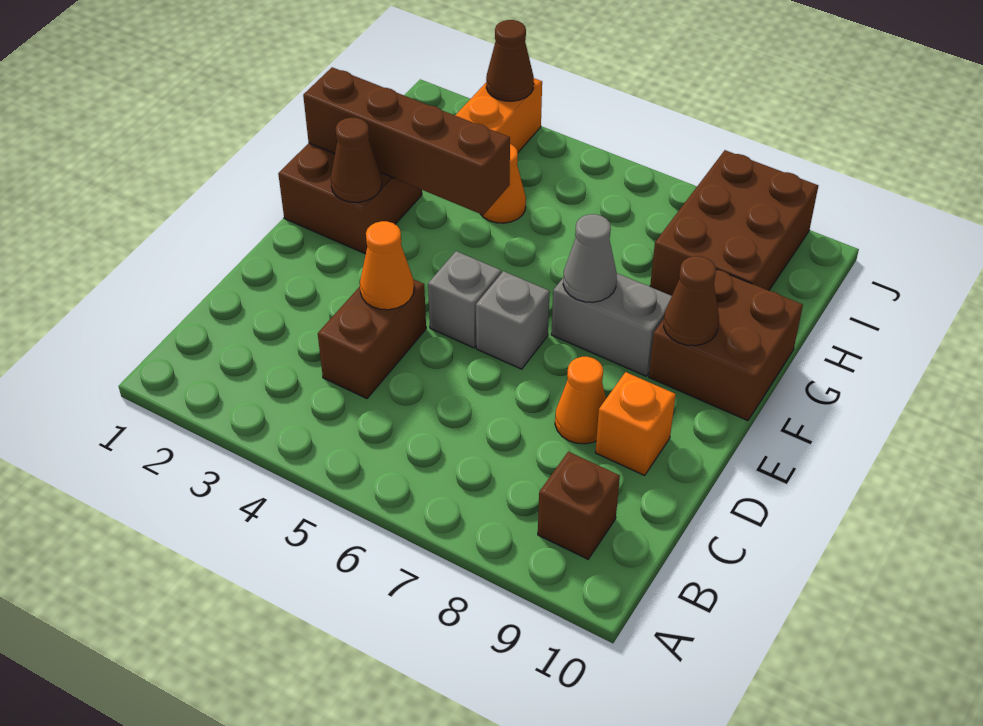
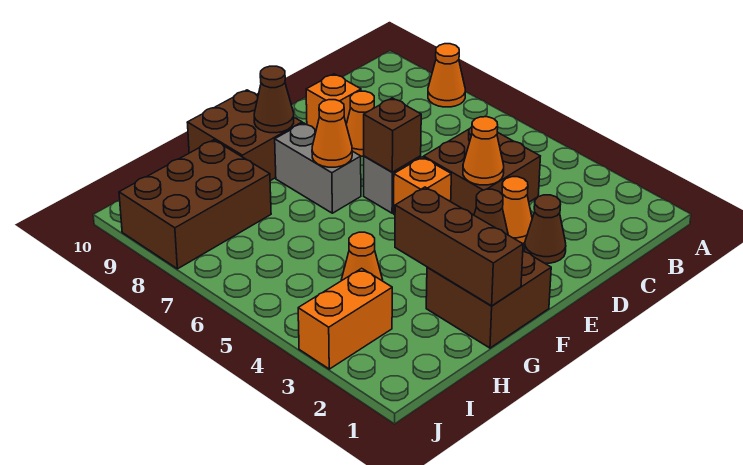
none -> orange cone A8 level 1
brown brick B9 level 1 -> brown brick E6 level 2
brown brick C4:D4 level 1 -> brown brick C4:D5 level 1
none -> orange cone D3 level 1
grey brick E5 level 1 -> orange brick E5 level 1
grey cone F7 level 2 -> orange cone F7 level 2
brown brick G1:G4 level 2 -> brown brick G1:G3 level 2
brown cone J3 level 2 -> brown cone D2 level 1

